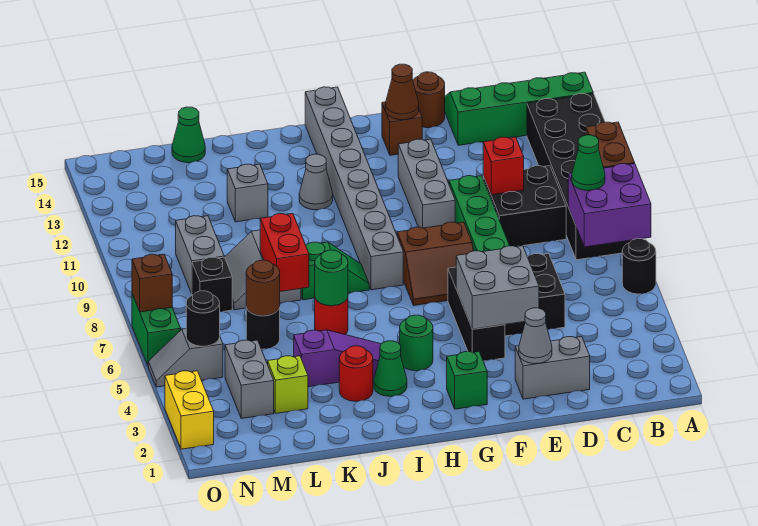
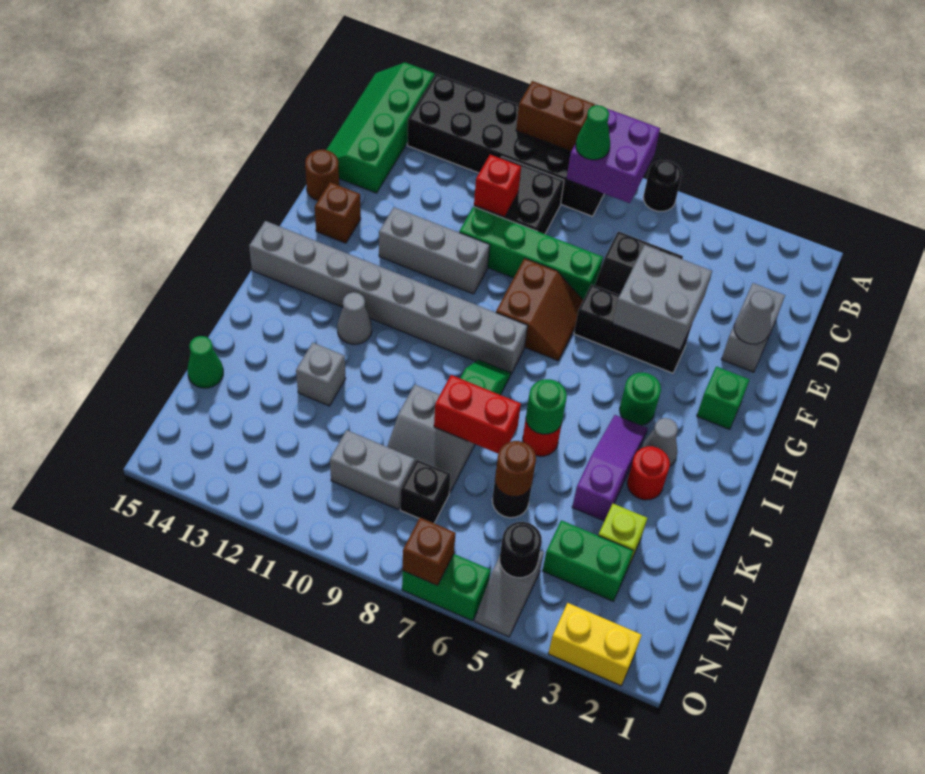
brown cone F14 level 2 -> none
green cone I3 level 1 -> grey cone I3 level 1
grey brick M3:M4 level 1 -> green brick M3:M4 level 1

